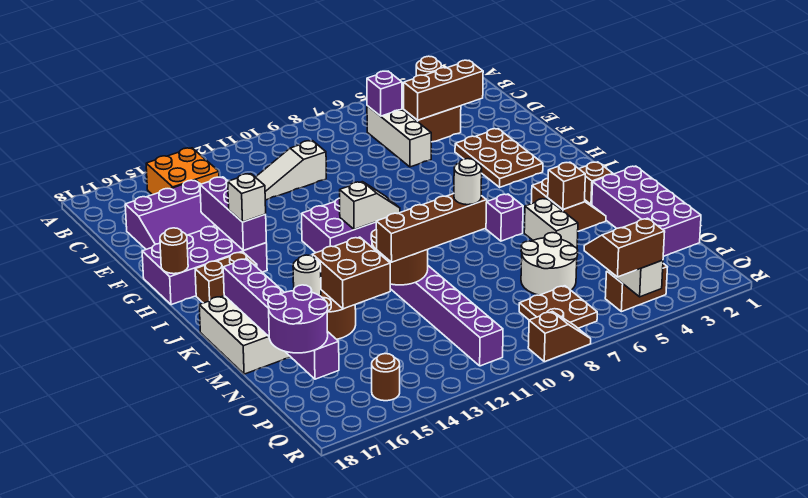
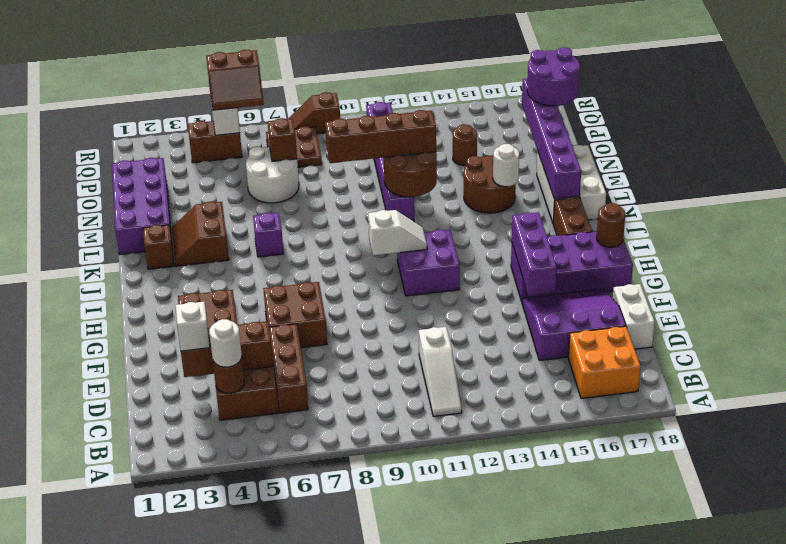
orange brick B14:C15 level 1 -> orange brick B16:C17 level 1
white brick C6:E6 level 1 -> brown brick C6:E6 level 1
purple brick C6 level 2 -> none
white slope D10:D12 level 1 top 10 -> white slope B11:D11 level 1 top D
white brick H15 level 3 -> white brick D3 level 3
white slope I10:I11 level 2 top 11 -> white slope I10:I11 level 2 top 10
brown brick I16:I17 level 1 -> brown brick I17:J17 level 1
brown brick L4 level 2 -> brown brick O7 level 2
white brick L5:M5 level 1 -> white brick D18:E18 level 1
brown brick L13:M14 level 2 -> brown brick F6:G7 level 1
white round brick M9 level 4 -> white round brick C4 level 3
brown round brick Q15 level 1 -> brown round brick O14 level 1

